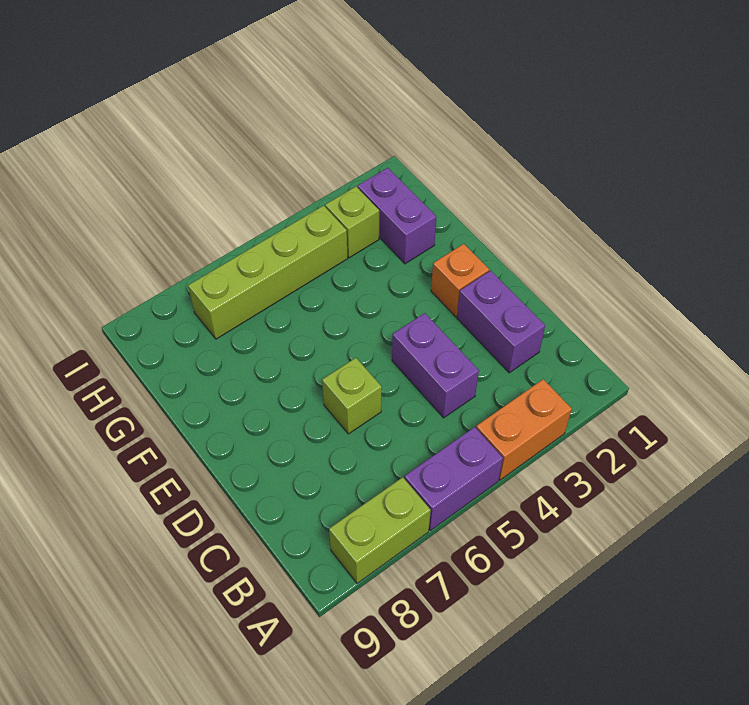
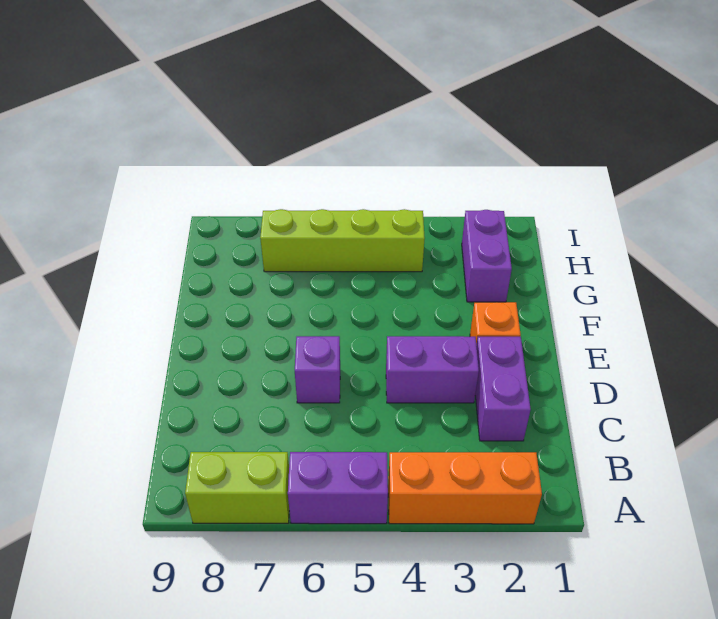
orange brick A3:A4 level 1 -> orange brick A2:A4 level 1
purple brick C4:D4 level 1 -> purple brick D3:D4 level 1
lime brick D6 level 1 -> purple brick D6 level 1
lime brick H3 level 1 -> none

